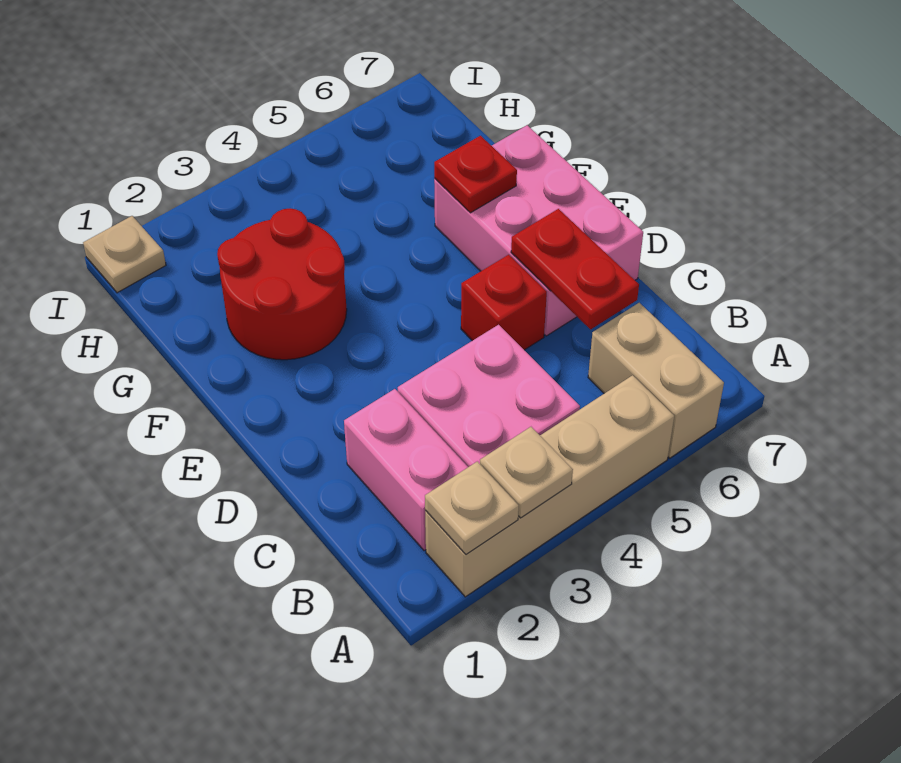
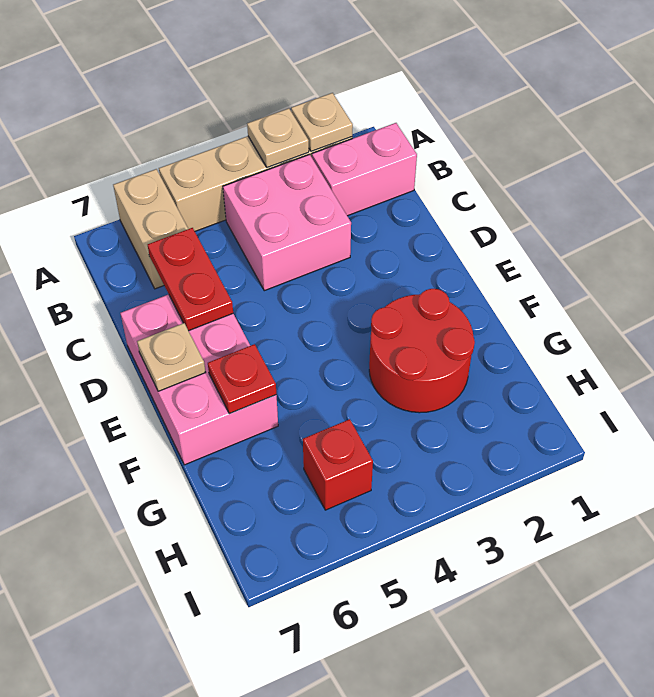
pink brick B2:C2 level 1 -> pink brick B1:B2 level 1
red brick D5 level 1 -> red brick H5 level 1
tan plate I1 level 1 -> tan plate E7 level 2

